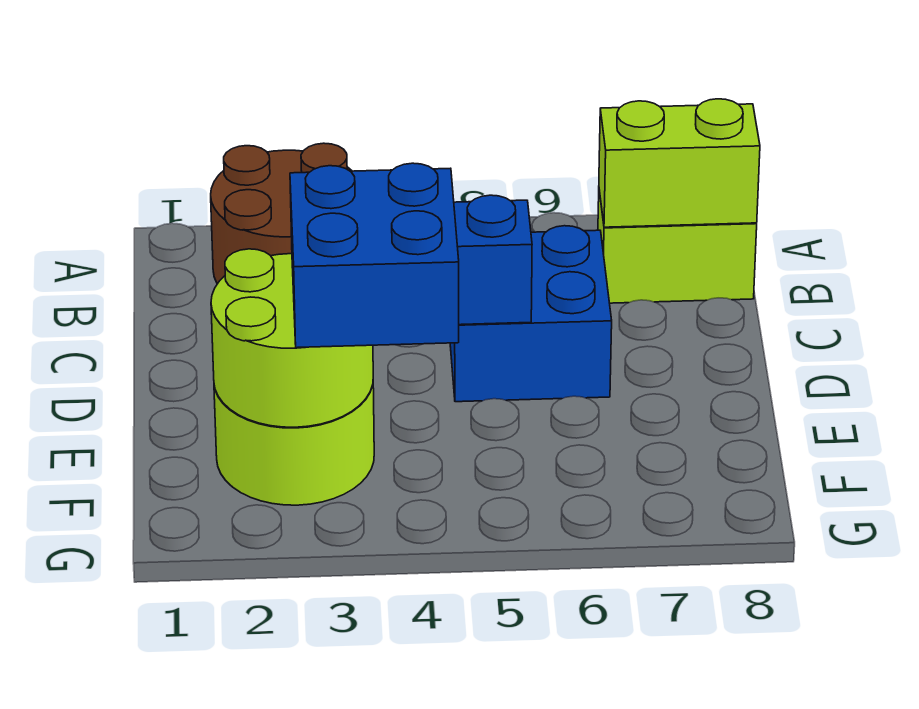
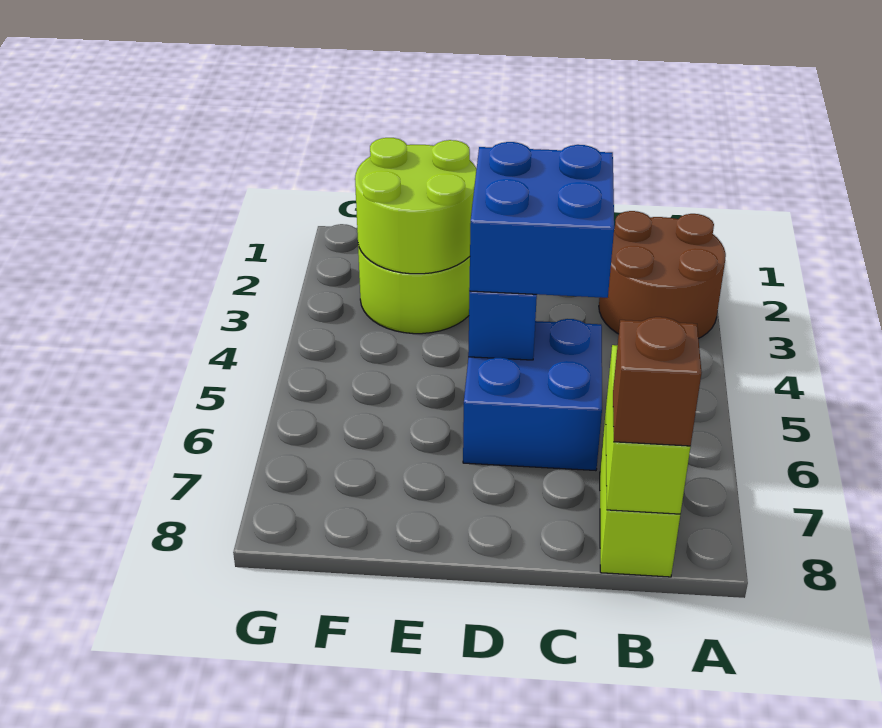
none -> brown brick B8 level 3
blue brick E3:F4 level 3 -> blue brick C4:D5 level 3

